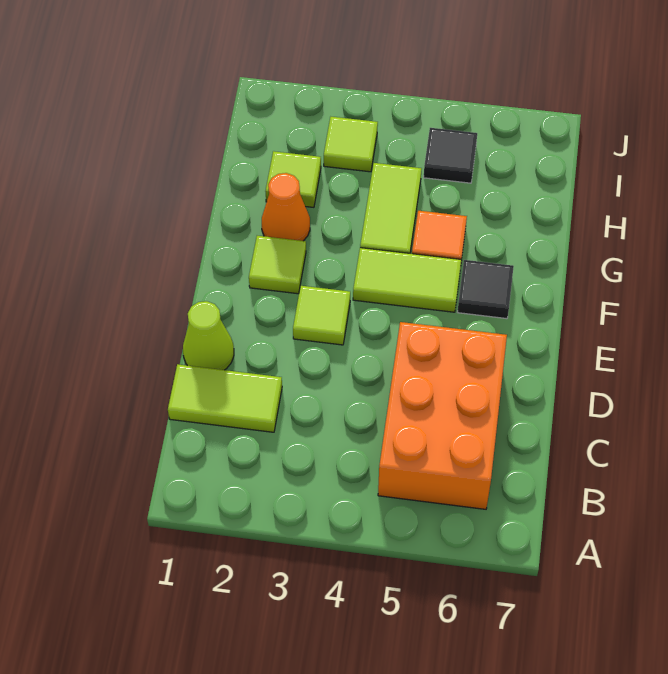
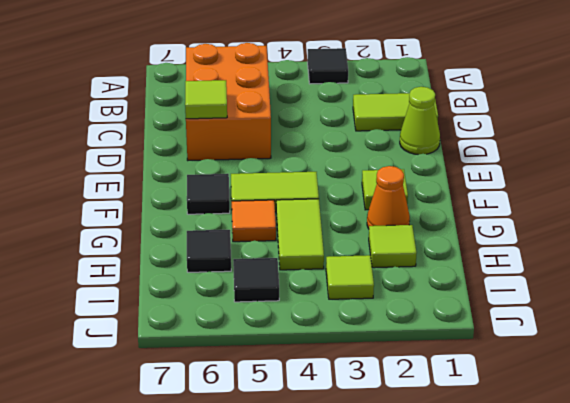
none -> black tile A3 level 1
lime tile E3 level 1 -> lime tile D6 level 2
none -> black tile H6 level 1

